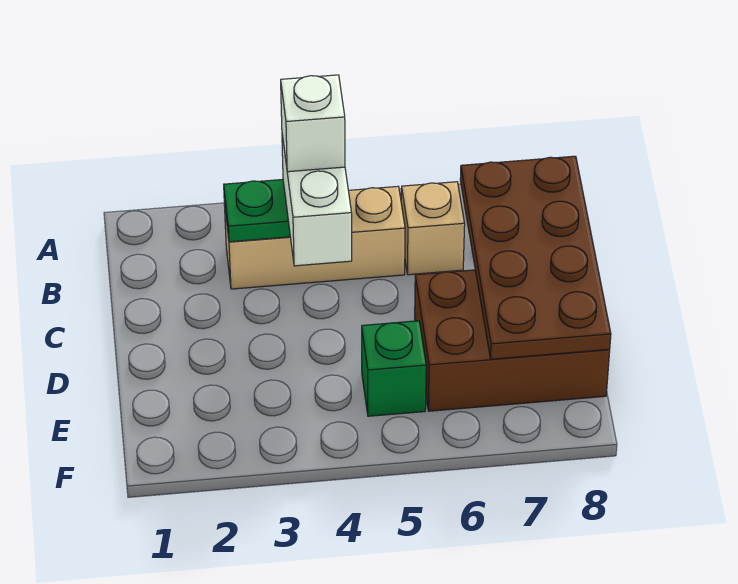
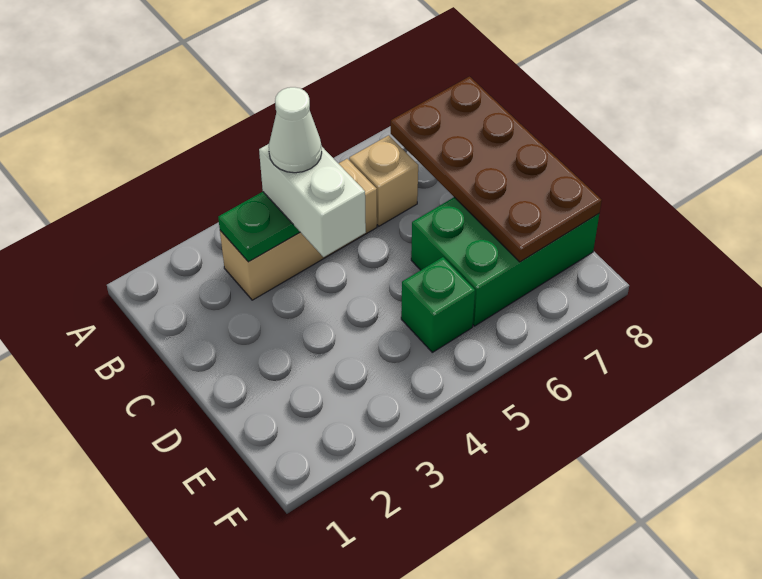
white brick B4 level 4 -> white cone B4 level 4
brown brick D6:E8 level 1 -> green brick D6:E8 level 1

